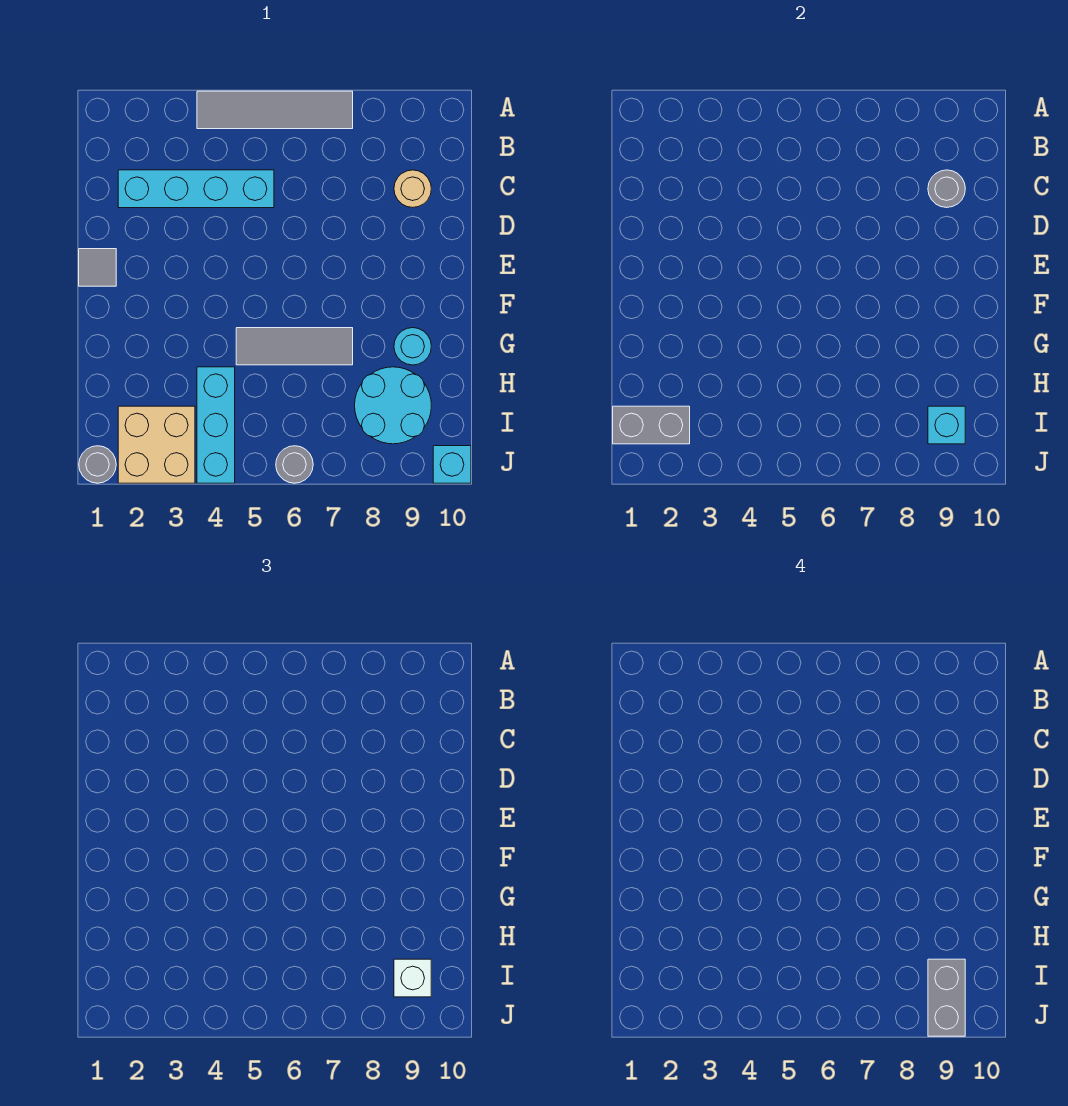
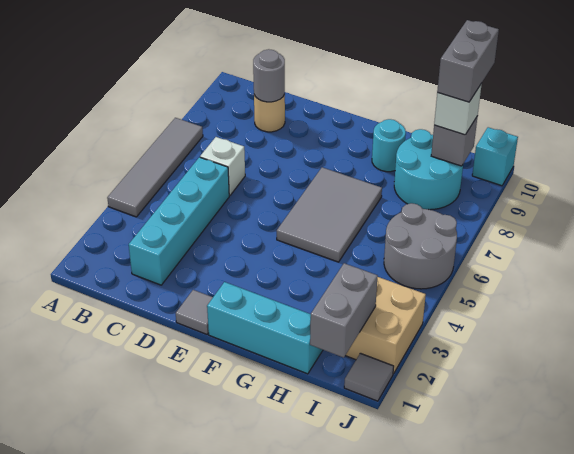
none -> white brick C6 level 1
grey tile G5:G7 level 1 -> grey tile F5:G7 level 1
cyan brick H4:J4 level 1 -> cyan brick F1:H1 level 1
cyan brick I9 level 2 -> grey brick I9 level 2
grey brick I9:J9 level 4 -> grey brick I9:I10 level 4
grey round brick J1 level 1 -> grey tile J1 level 1
grey round brick J6 level 1 -> grey round brick I5:J6 level 1

